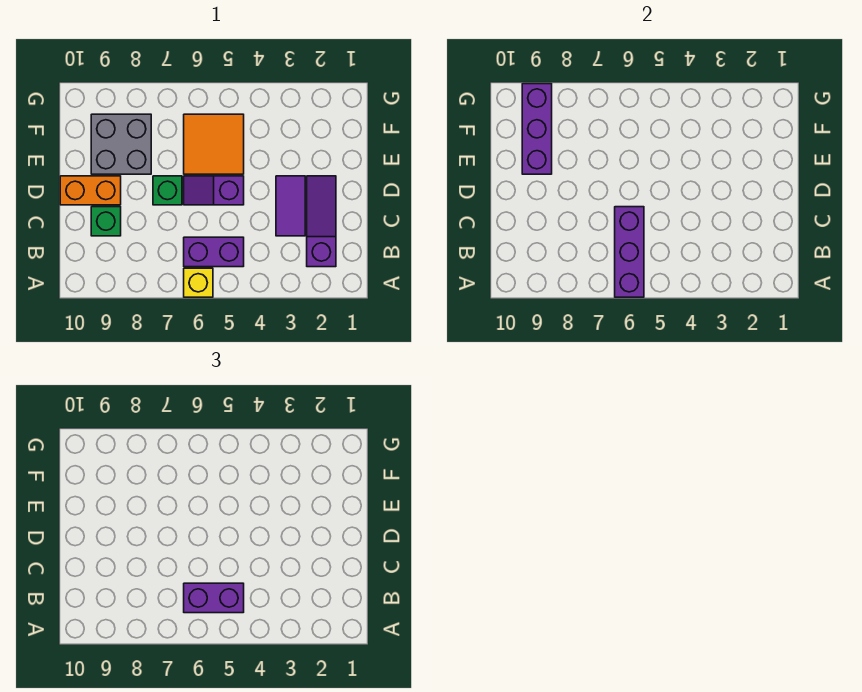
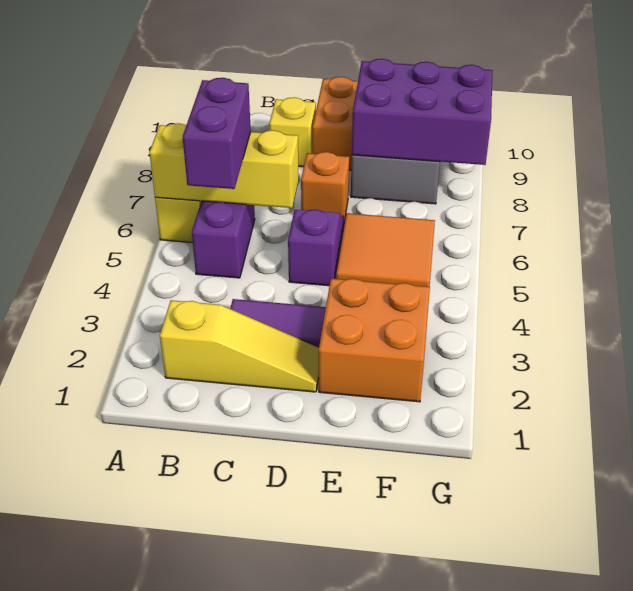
purple brick A6:C6 level 2 -> yellow brick A6:C6 level 2
purple slope B2:D2 level 1 top B -> yellow slope B2:D2 level 1 top B
green brick C9 level 1 -> yellow brick C9 level 1
green brick D7 level 1 -> orange brick D7 level 1
none -> orange brick E2:F3 level 1
purple brick E9:G9 level 2 -> purple brick E8:G9 level 2

